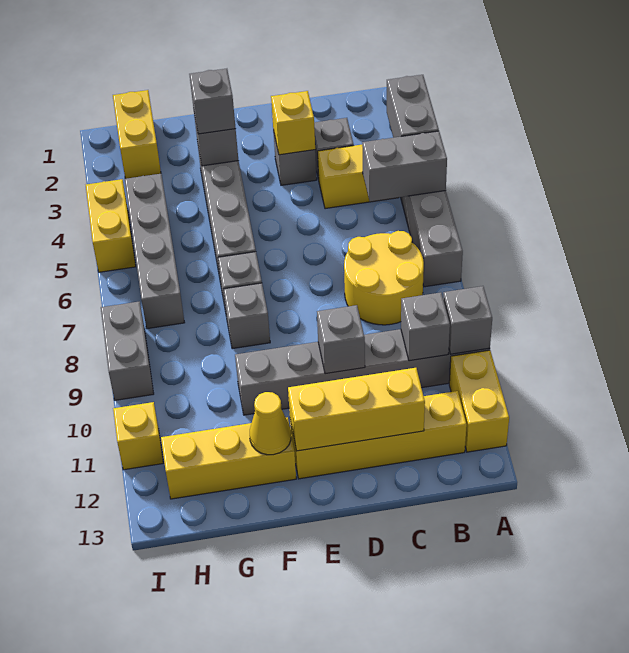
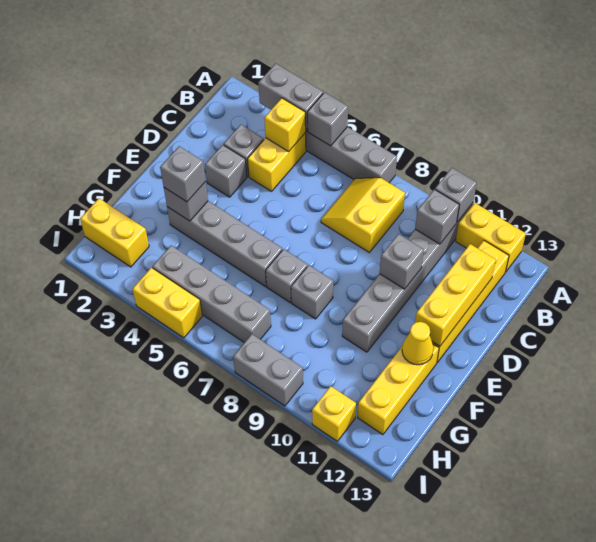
grey brick A5:B5 level 2 -> grey brick A5 level 2
yellow round brick B7:C8 level 1 -> yellow slope B7:C8 level 1 top 8
yellow brick D3 level 2 -> yellow brick B4 level 2

